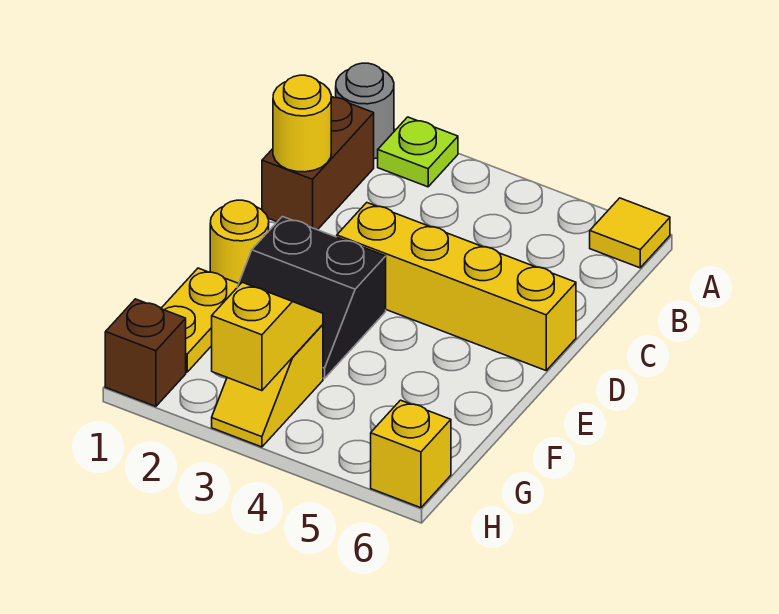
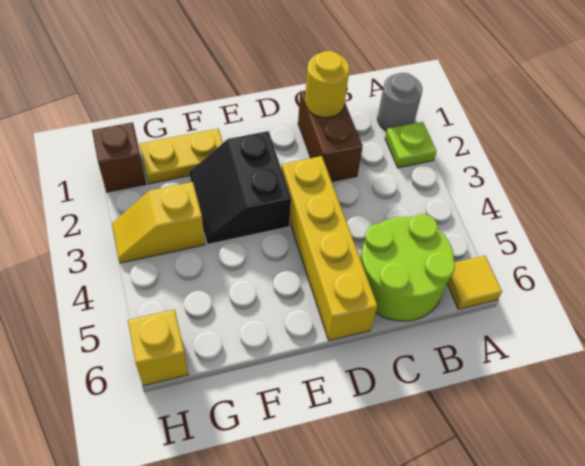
brown brick B1:C1 level 1 -> brown brick C1:C2 level 1
none -> lime round brick B5:C6 level 1
yellow round brick E1 level 1 -> none
yellow slope G3:H3 level 2 top H -> none

